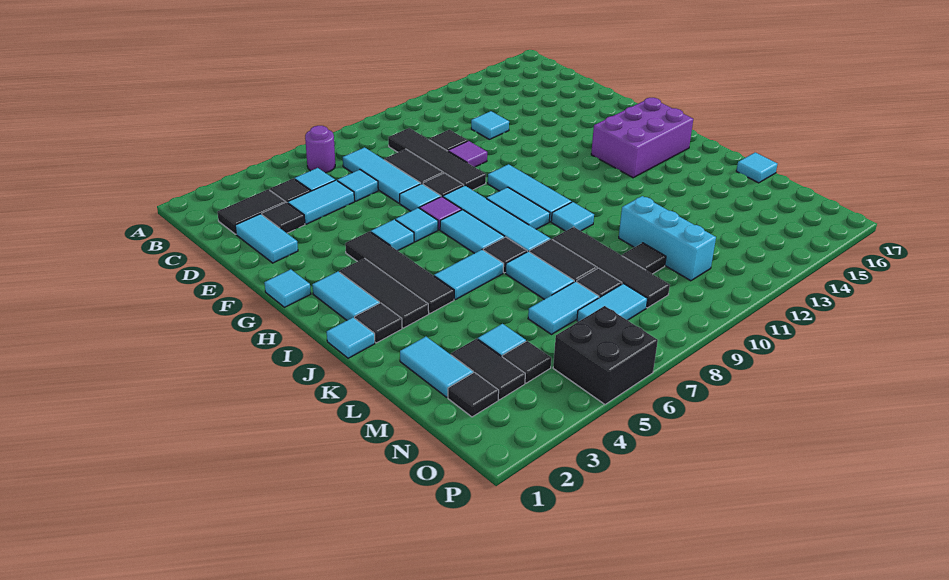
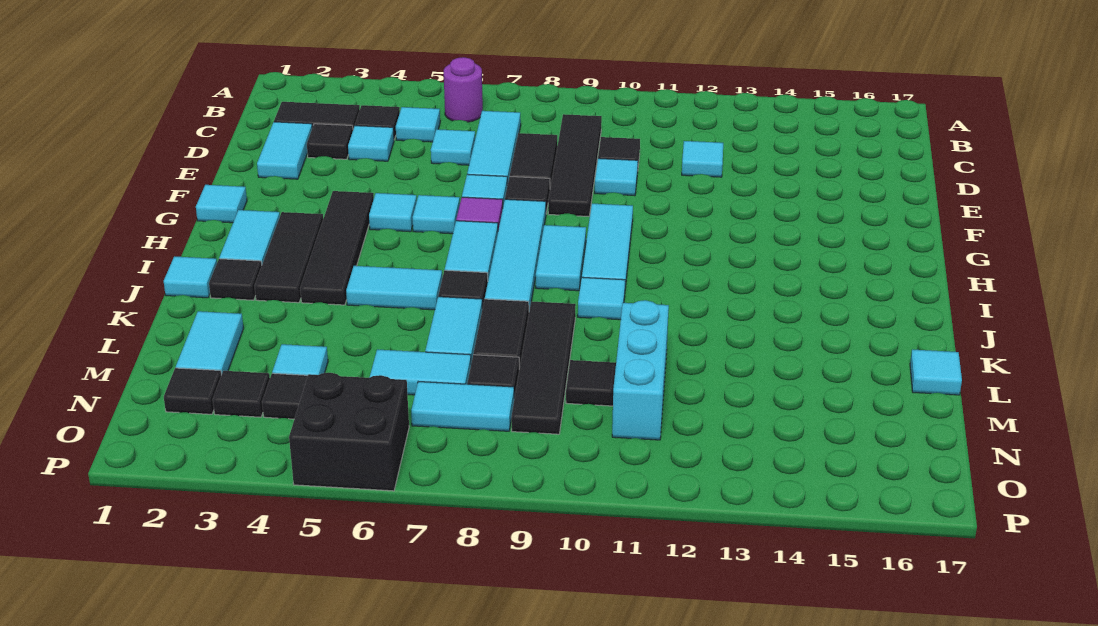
cyan tile D4:D5 level 1 -> cyan tile D4 level 1
purple tile E10 level 1 -> cyan tile E10 level 1
purple brick H14:I16 level 1 -> none
black tile M3:N3 level 1 -> black tile N3 level 1

